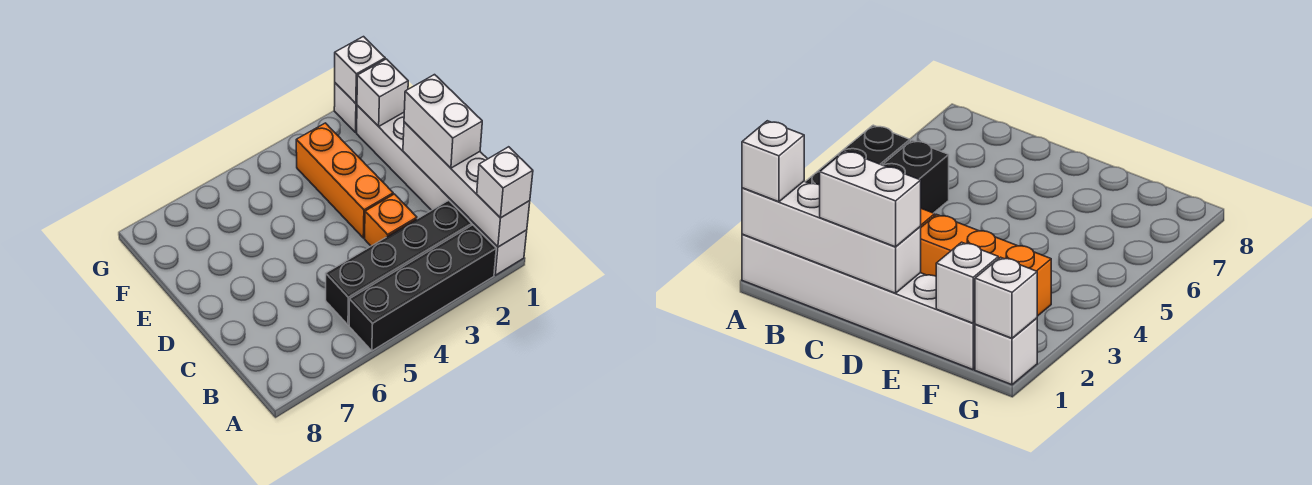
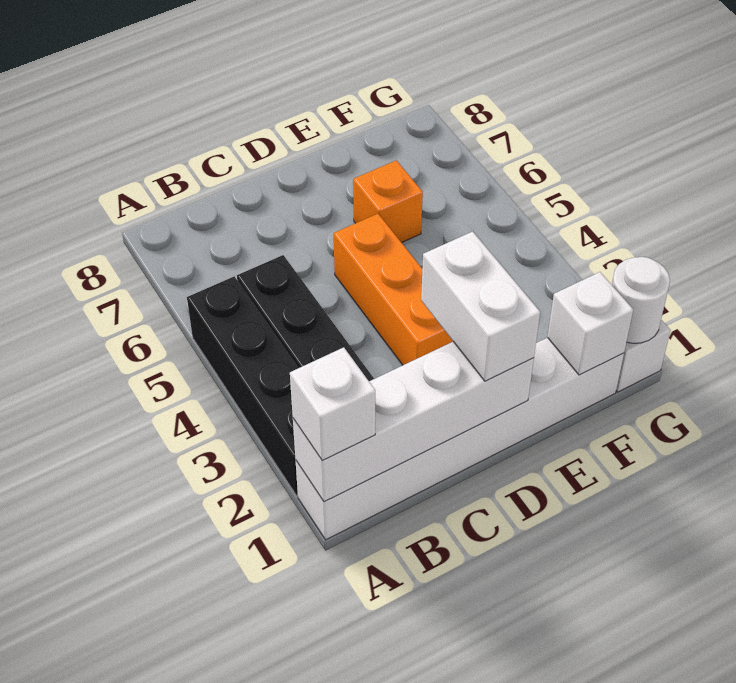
white brick C1:D1 level 3 -> white brick D1:D2 level 3
orange brick C3 level 1 -> orange brick E6 level 1
orange brick D3:F3 level 1 -> orange brick D3:D5 level 1
white brick G1 level 2 -> white round brick G1 level 2

